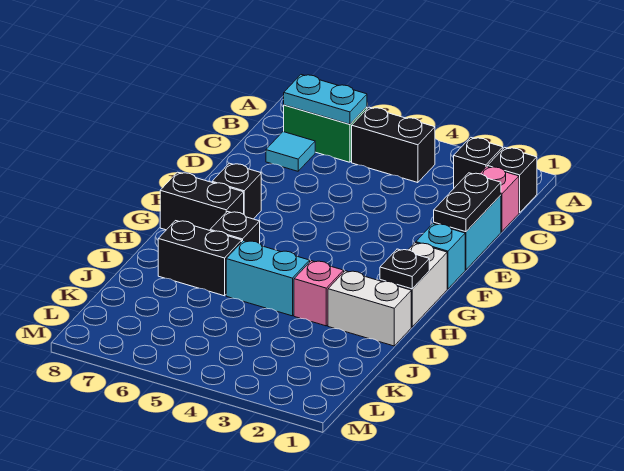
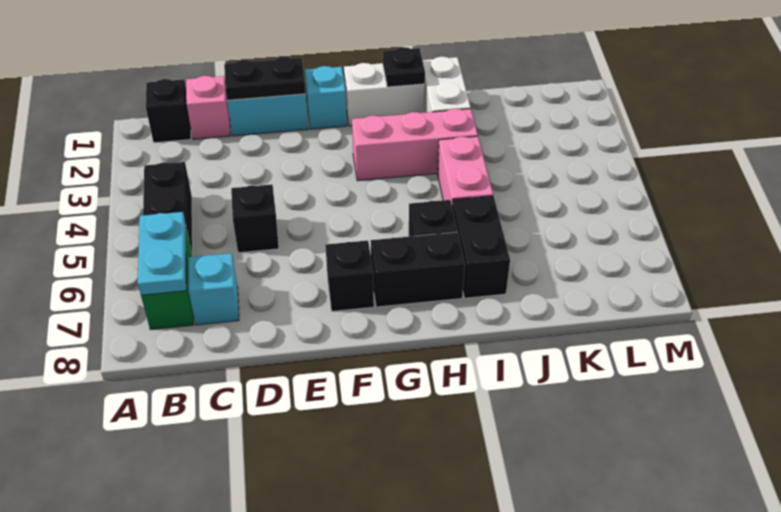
black brick B2 level 1 -> black brick D5 level 1
cyan tile C7 level 1 -> cyan brick C7 level 1
black brick G7:G8 level 1 -> black brick G7:H7 level 1
pink brick I3 level 1 -> pink brick G3:I3 level 1
cyan brick I4:I5 level 1 -> pink brick I4:I5 level 1

